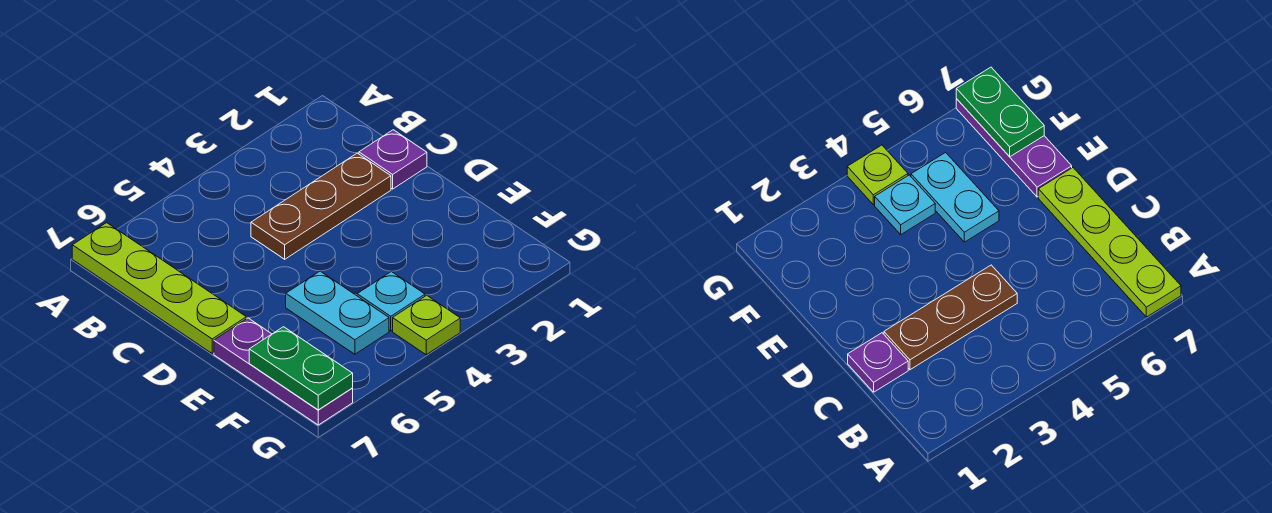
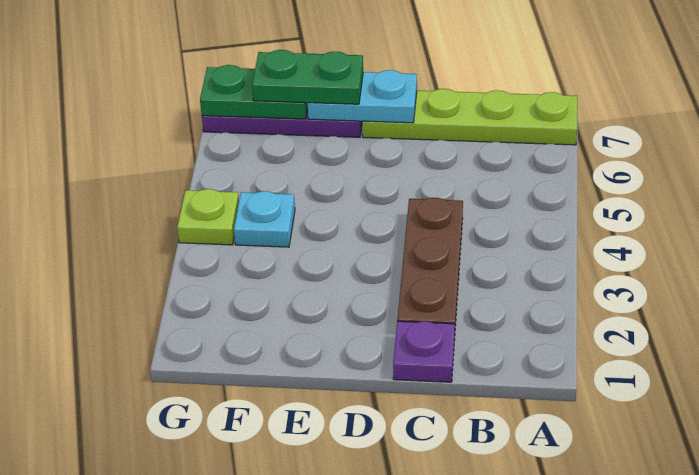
cyan plate E5:F5 level 1 -> cyan plate D7:E7 level 2
none -> green plate E7:F7 level 3

